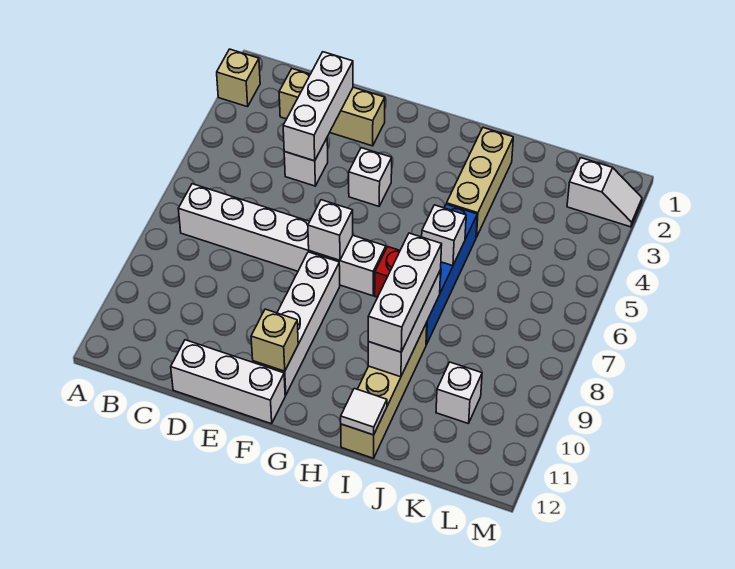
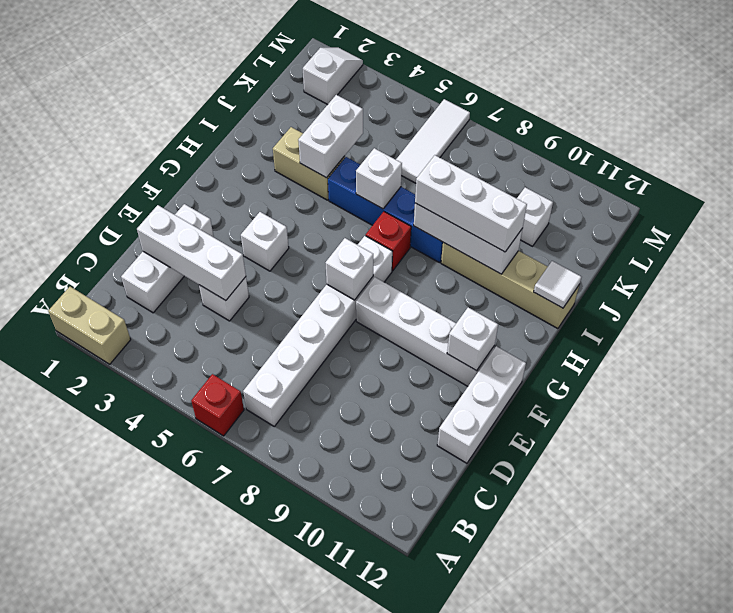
tan brick A2 level 1 -> tan brick A1:A2 level 1
none -> red brick A6 level 1
tan brick C2:E2 level 1 -> white brick C2:E2 level 1
tan brick F11 level 2 -> white brick F11 level 2
tan brick I2:I4 level 1 -> tan brick I3:I4 level 1
none -> white brick I4:J4 level 2
none -> white tile K6:M6 level 1

